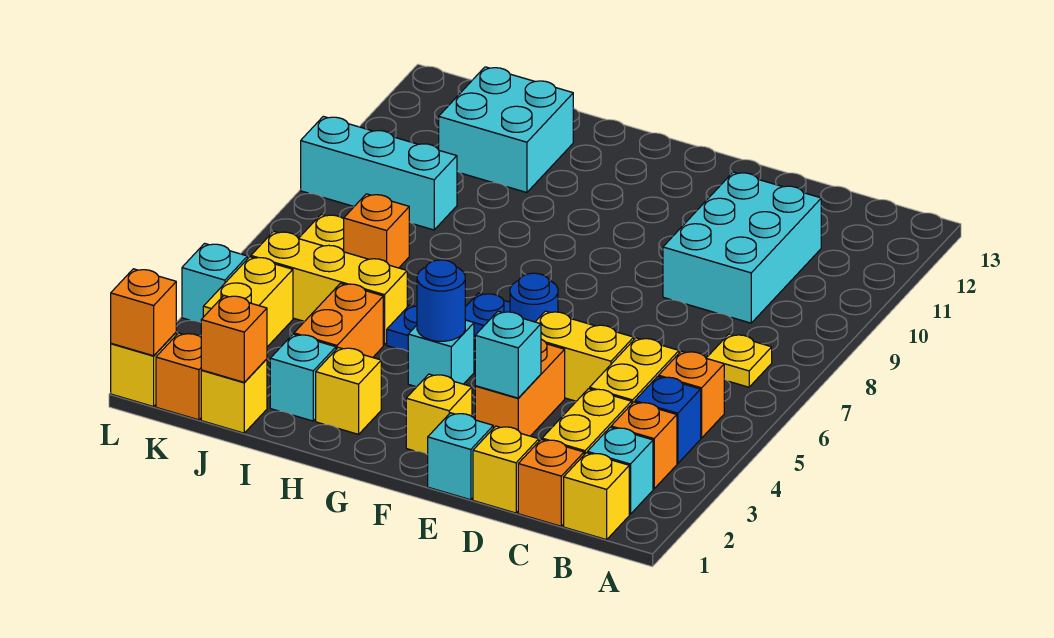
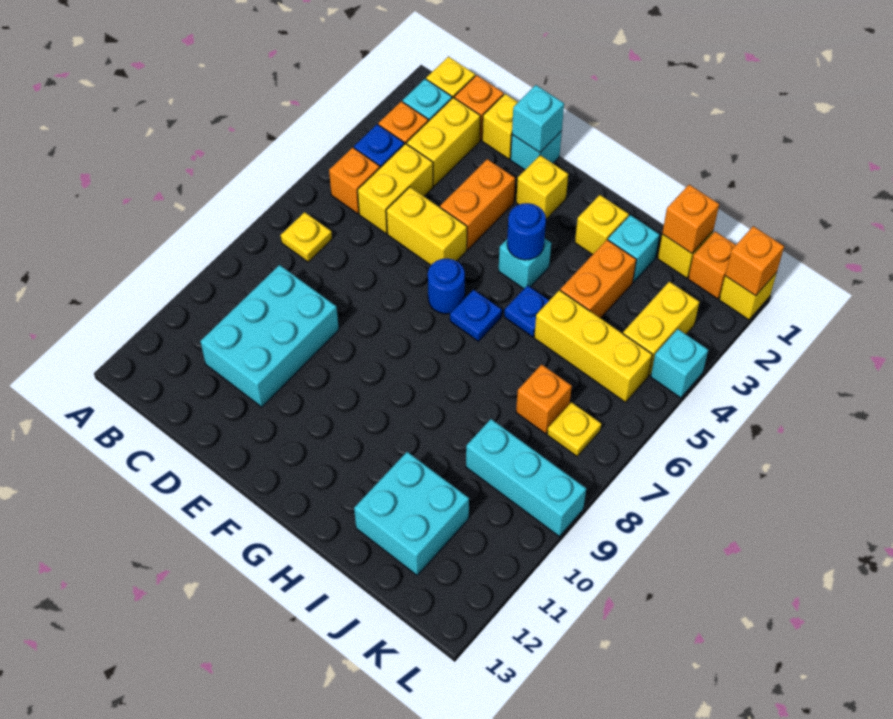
cyan brick E3 level 2 -> cyan brick E1 level 2

